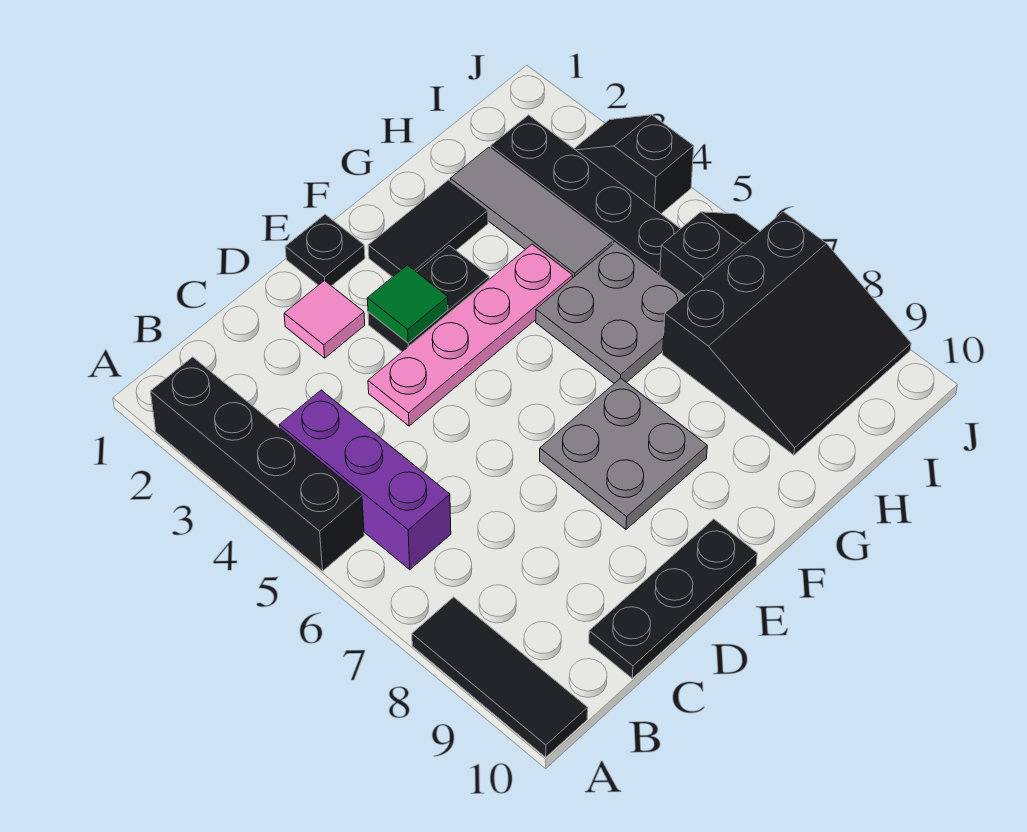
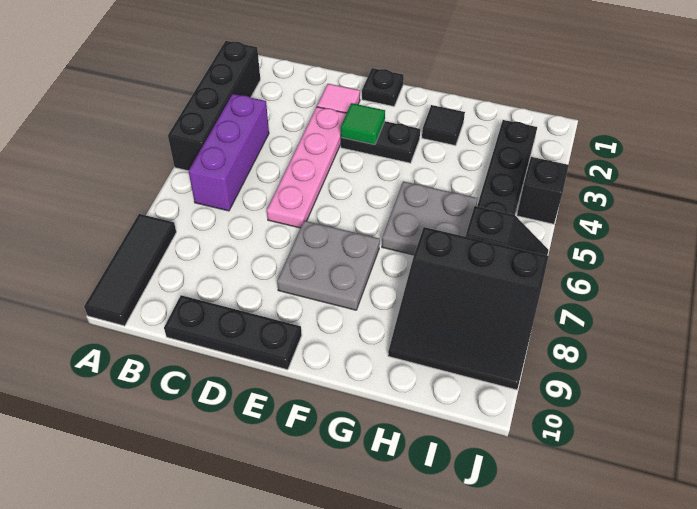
pink plate D4:G4 level 1 -> pink plate D3:D6 level 1
black tile F2:G2 level 1 -> black tile G2 level 1
grey tile H2:H4 level 1 -> none

